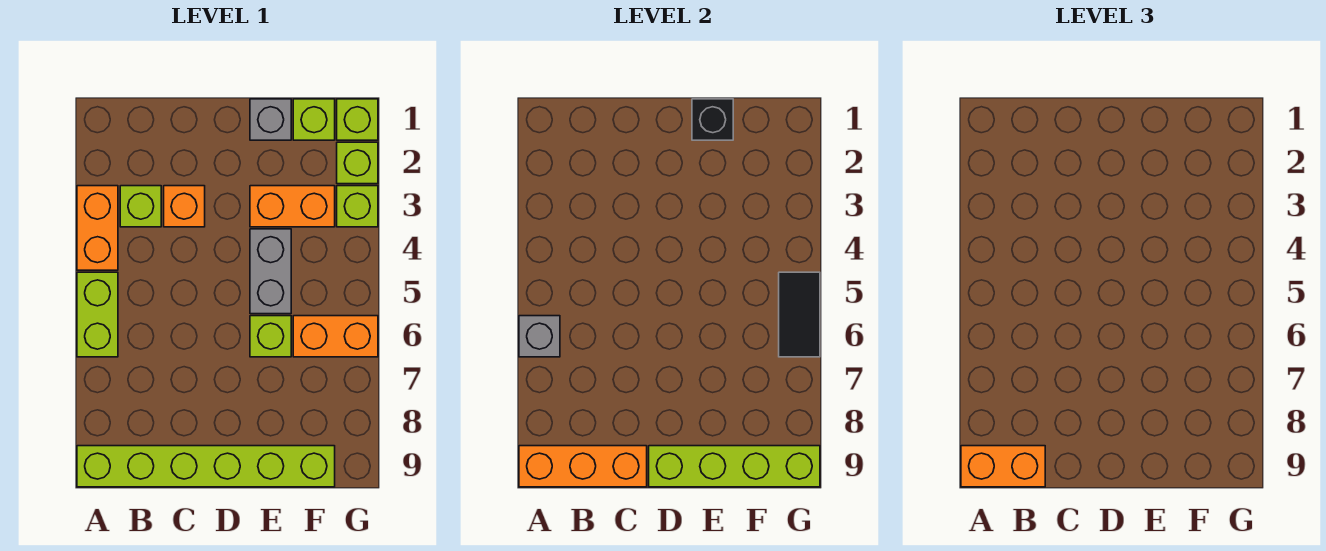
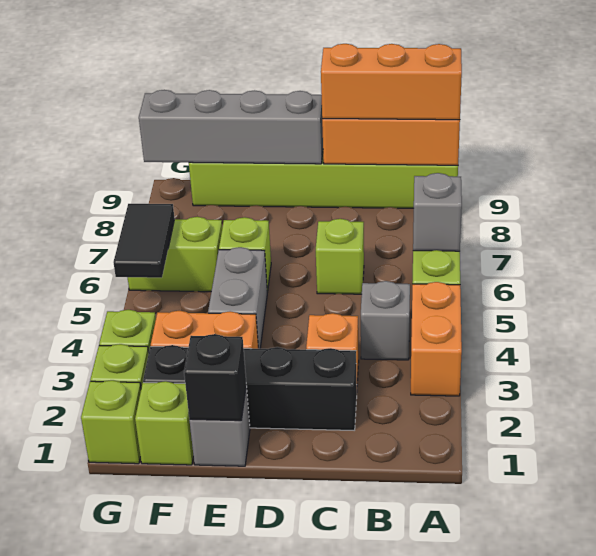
orange brick A9:B9 level 3 -> orange brick A9:C9 level 3
lime brick B3 level 1 -> lime brick C6 level 1
none -> grey brick B4 level 1
none -> black brick C2:F2 level 1
lime brick D9:G9 level 2 -> grey brick D9:G9 level 2
orange brick F6:G6 level 1 -> lime brick F6:G6 level 1

